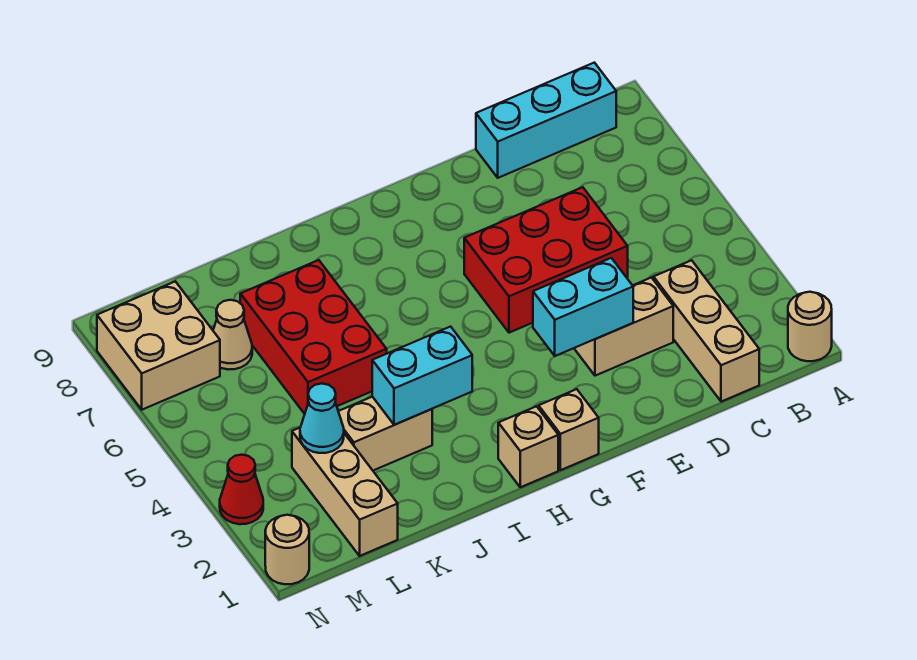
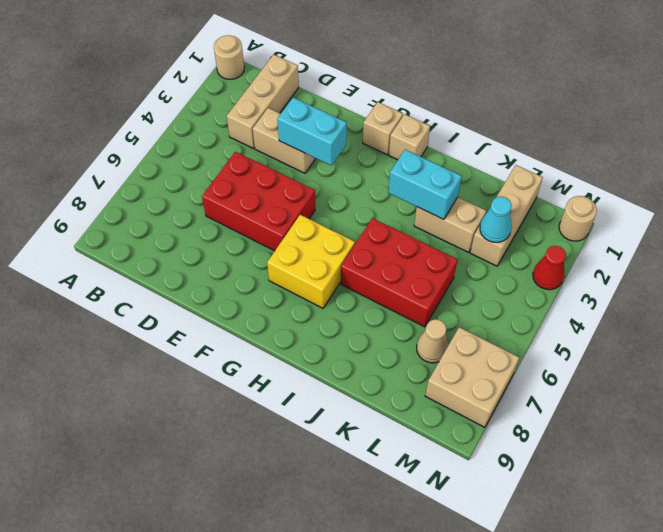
cyan brick B9:D9 level 1 -> none
none -> yellow brick G6:H7 level 1
red brick J5:K7 level 1 -> red brick I5:K6 level 1

